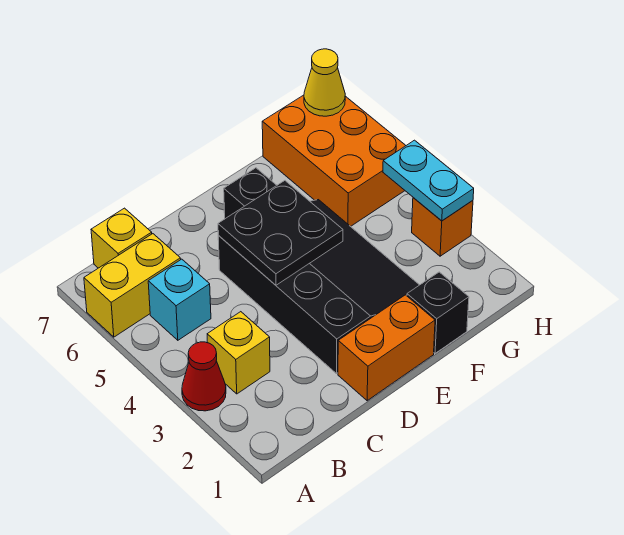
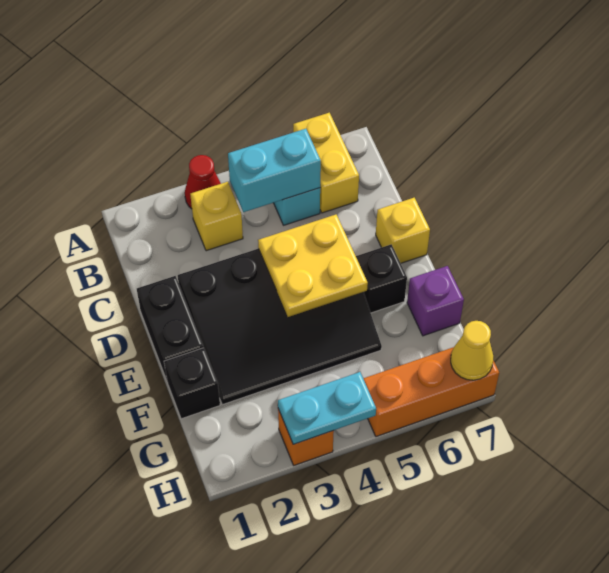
none -> cyan brick B4:B5 level 2
yellow brick B7 level 1 -> yellow brick D7 level 1
orange brick D1:E1 level 1 -> black brick D1:E1 level 1
black plate D4:E5 level 2 -> yellow plate D4:E5 level 2
none -> purple brick F7 level 1
orange brick G5:H7 level 1 -> orange brick H5:H7 level 1

